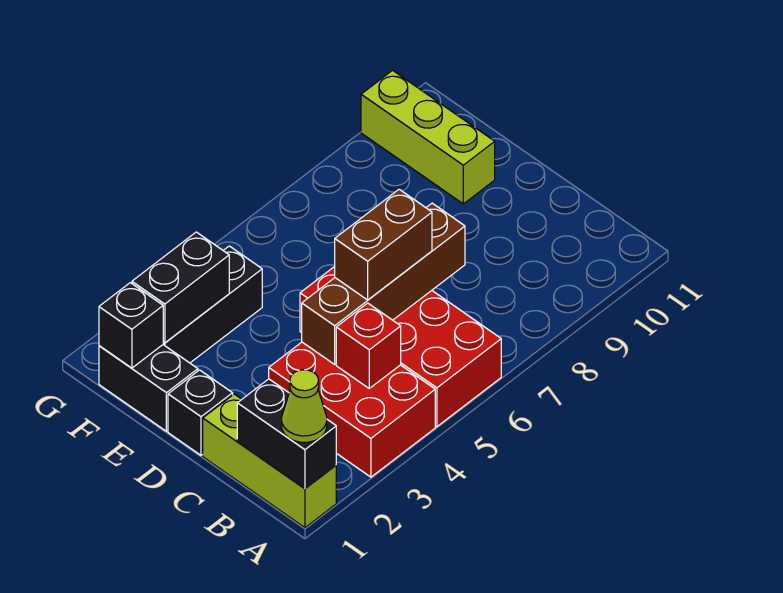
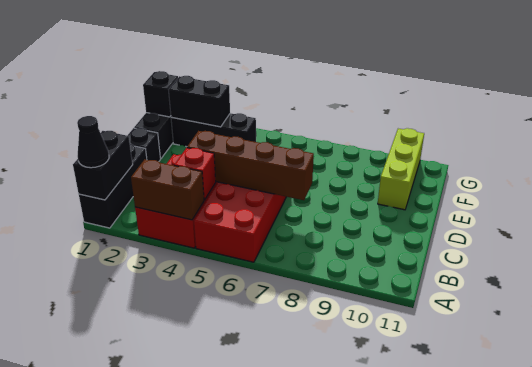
lime brick A1:C1 level 1 -> black brick A1:C1 level 1
lime cone A1 level 3 -> black cone A1 level 3
brown brick C5:C6 level 3 -> brown brick A3:A4 level 2

